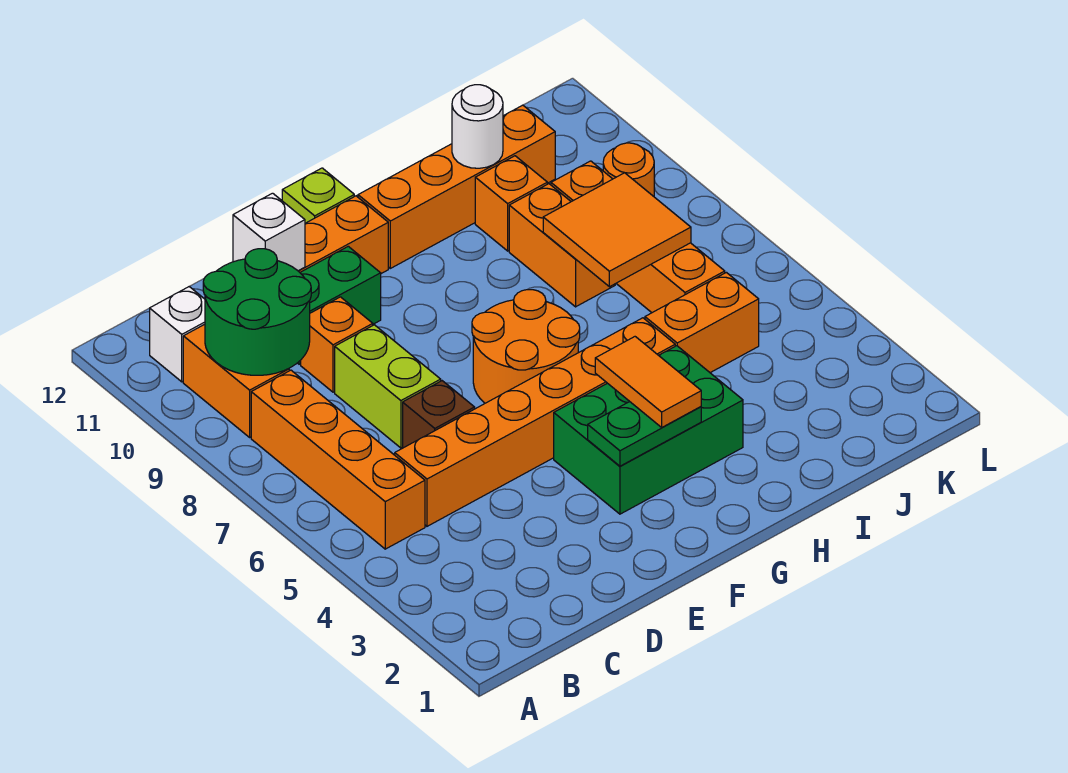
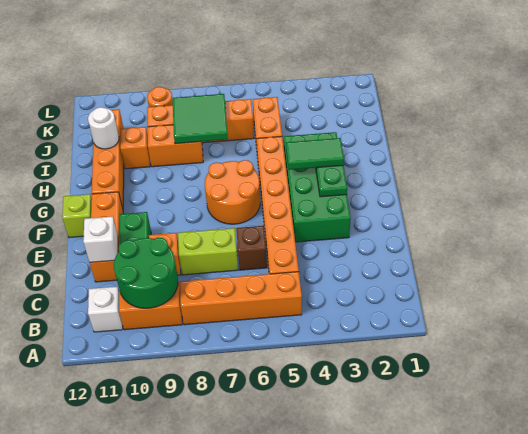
green brick F3:H4 level 1 -> green brick E3:H4 level 1
orange tile G3:G4 level 3 -> green tile G3:G4 level 3
orange tile I7:J8 level 2 -> green tile I7:J8 level 2

